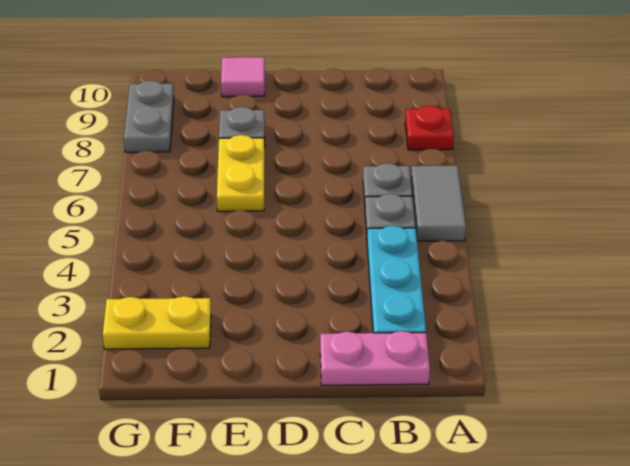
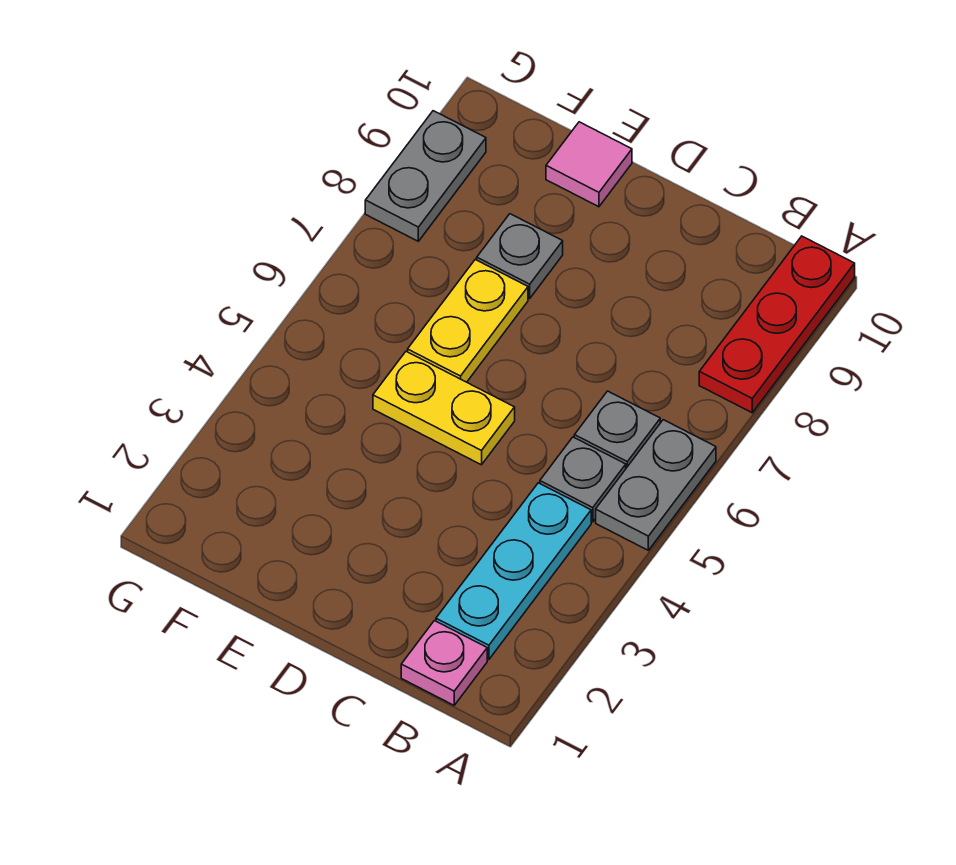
grey tile A5:A6 level 1 -> grey plate A5:A6 level 1
red plate A8 level 1 -> red plate A8:A10 level 1
pink plate B1:C1 level 1 -> pink plate B1 level 1
yellow plate F2:G2 level 1 -> yellow plate D5:E5 level 1

